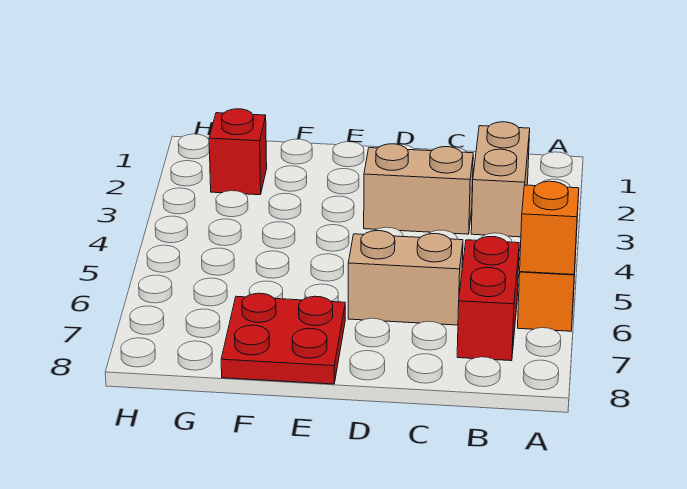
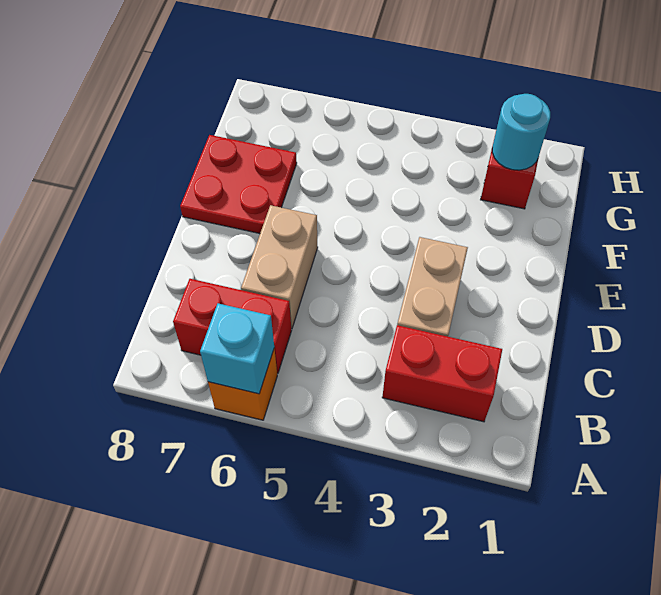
orange brick A6 level 2 -> cyan brick A6 level 2
tan brick B2:B3 level 1 -> red brick B2:B3 level 1
none -> cyan round brick G2 level 2

